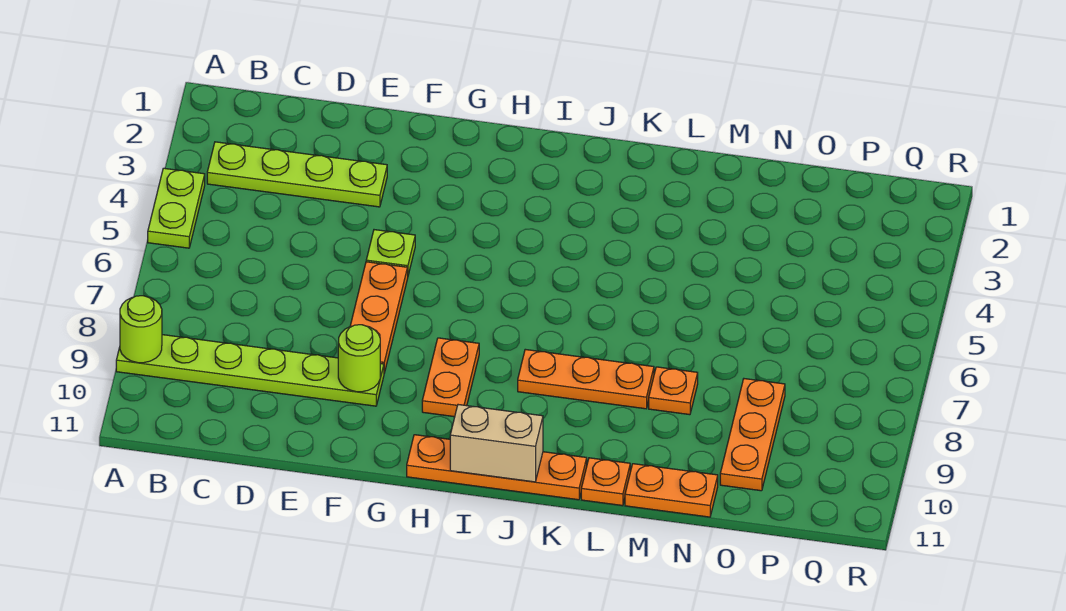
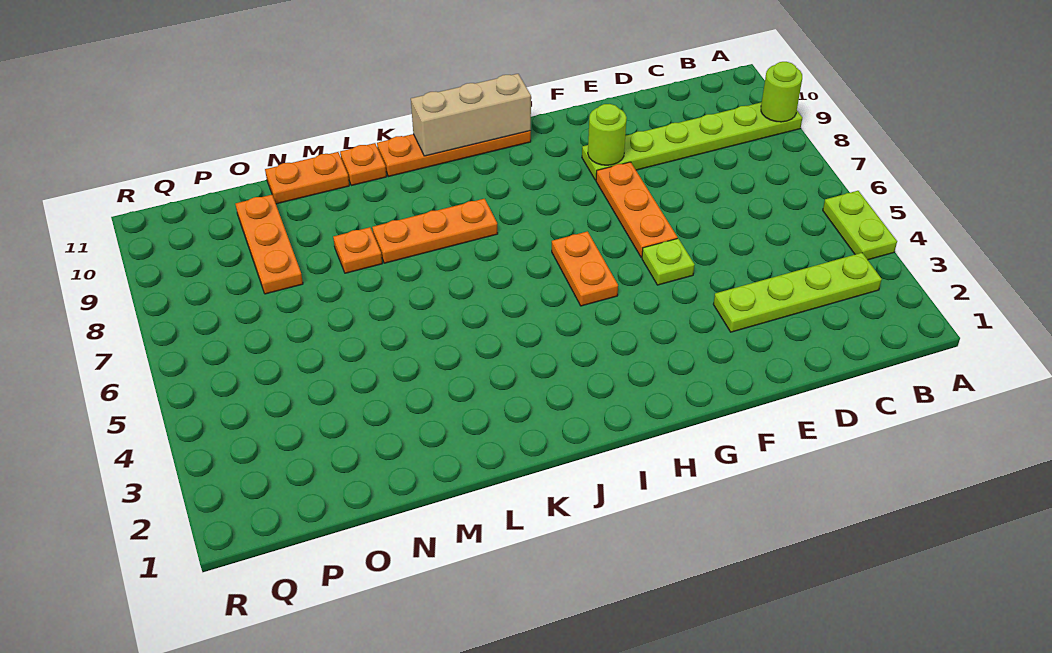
orange plate H8:H9 level 1 -> orange plate H5:H6 level 1
tan brick I11:J11 level 2 -> tan brick H11:J11 level 2

